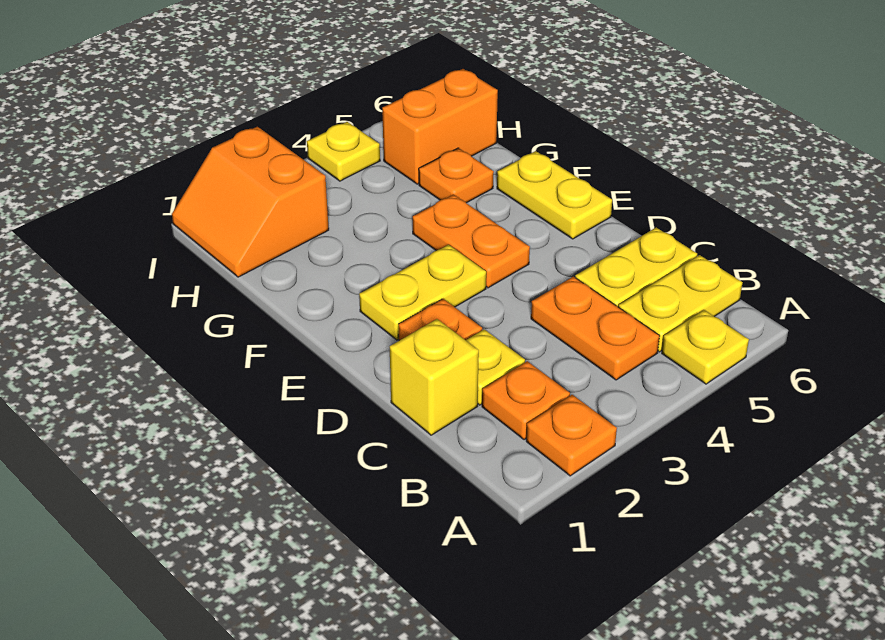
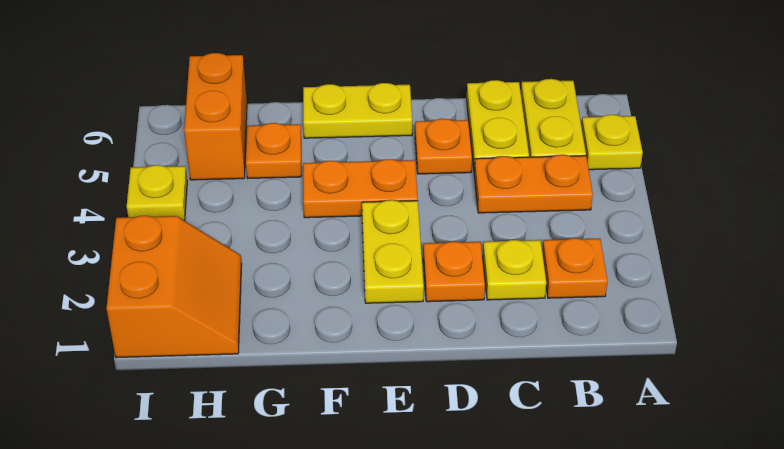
orange plate A2 level 1 -> orange plate D5 level 1
yellow brick C1 level 1 -> none
orange slope H1:I2 level 1 top 2 -> orange slope H1:I2 level 1 top I

